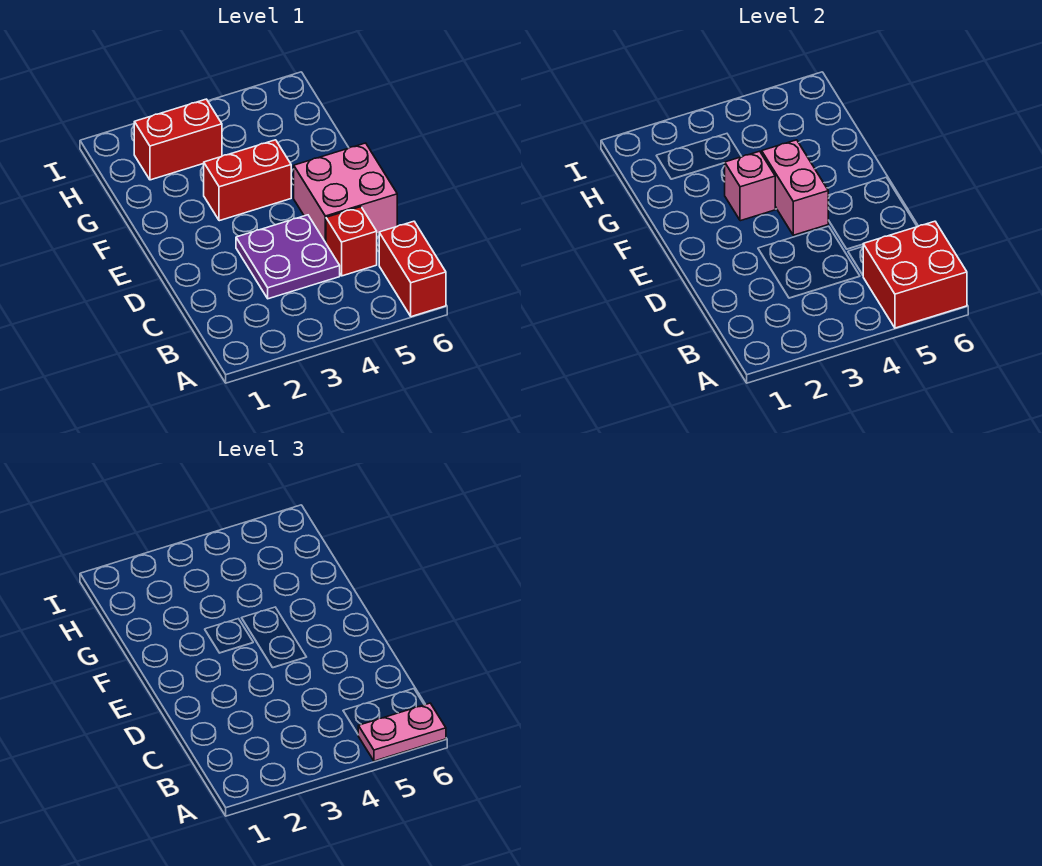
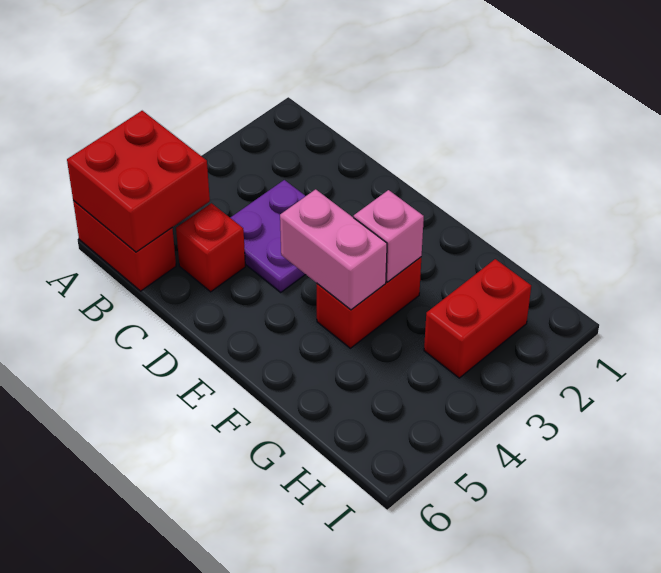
pink plate A5:A6 level 3 -> none
pink brick D5:E6 level 1 -> none

